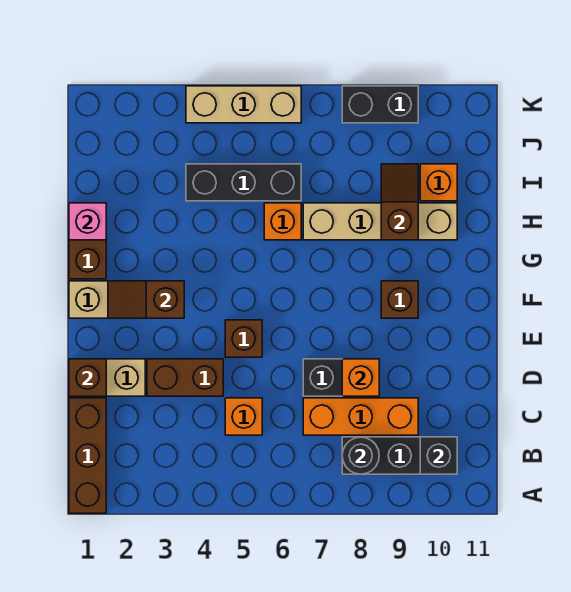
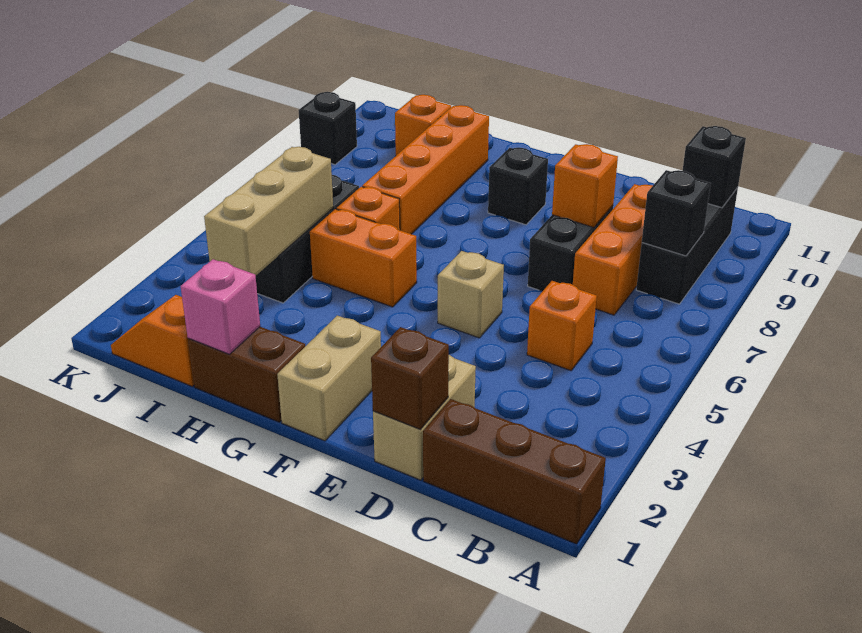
black round brick B8 level 2 -> black brick B8 level 2
brown brick D3:D4 level 1 -> none
brown brick E5 level 1 -> tan brick E5 level 1
brown slope F2:F3 level 2 top 3 -> none
brown brick F9 level 1 -> black brick F9 level 1
none -> orange brick G5:H5 level 1
tan brick H7:H10 level 1 -> orange brick H7:H10 level 1
brown slope H9:I9 level 2 top H -> none
none -> orange slope I1:J1 level 1 top I
tan brick K4:K6 level 1 -> tan brick I3:I5 level 2
black brick K8:K9 level 1 -> black brick K9 level 1

